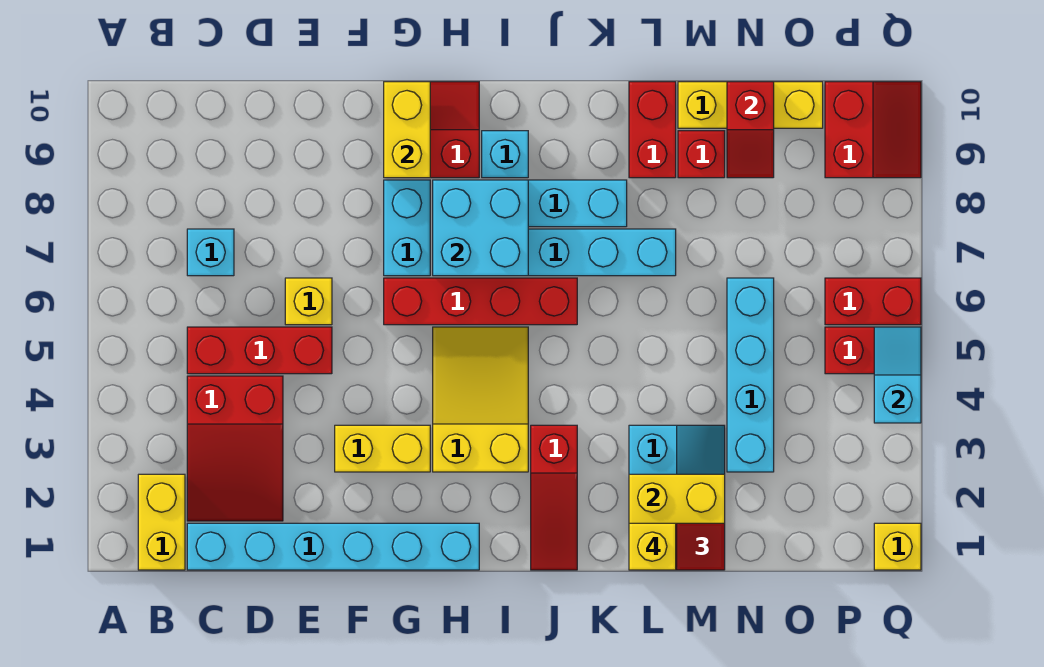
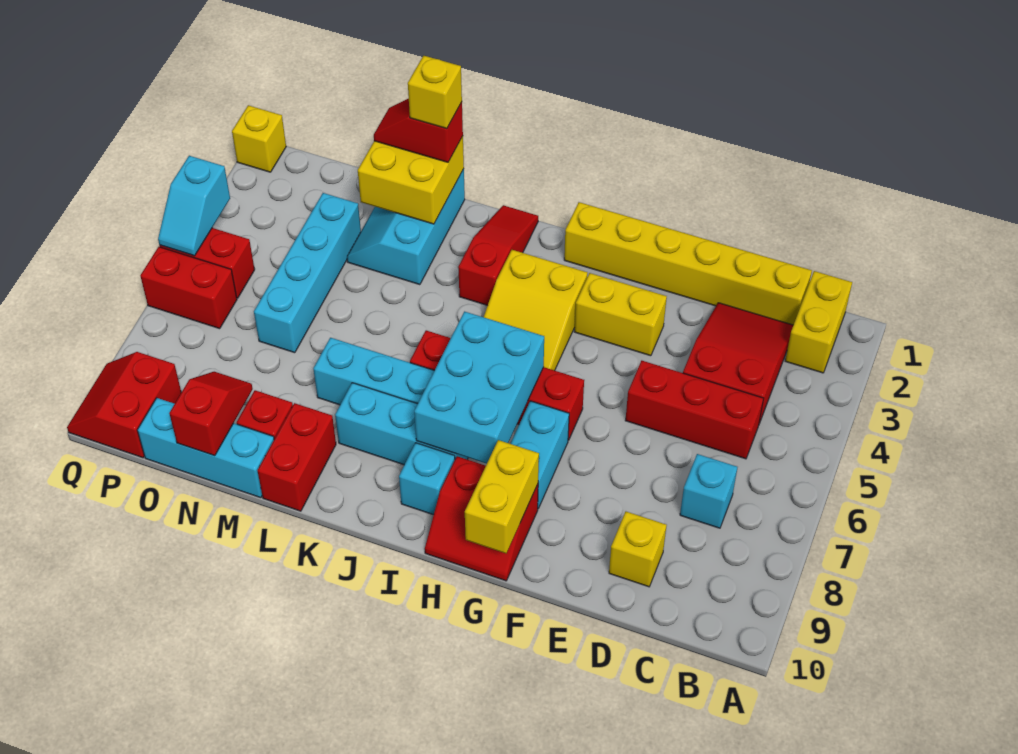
cyan brick C1:H1 level 1 -> yellow brick C1:H1 level 1
yellow brick E6 level 1 -> yellow brick D9 level 1
cyan brick H7:I8 level 2 -> cyan brick H6:I8 level 2
yellow brick M10:O10 level 1 -> cyan brick M10:O10 level 1

